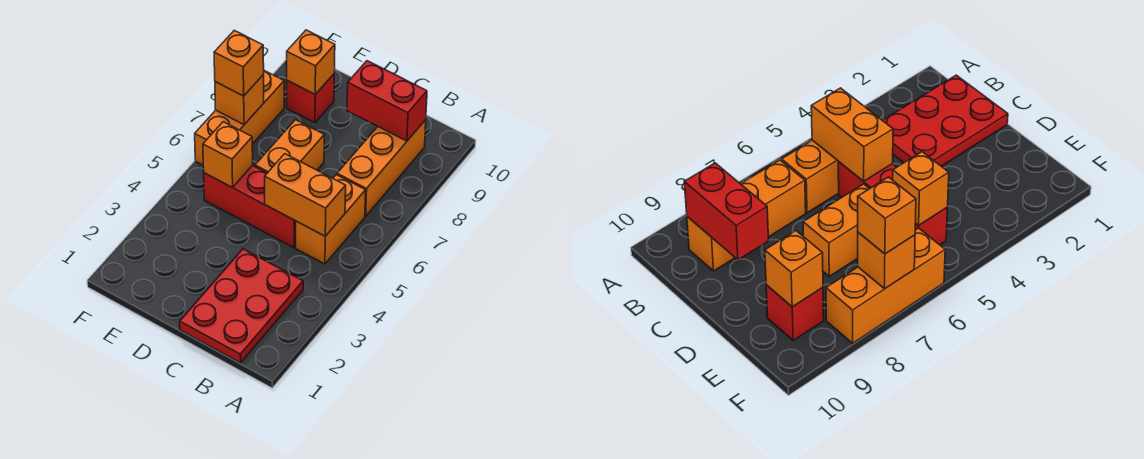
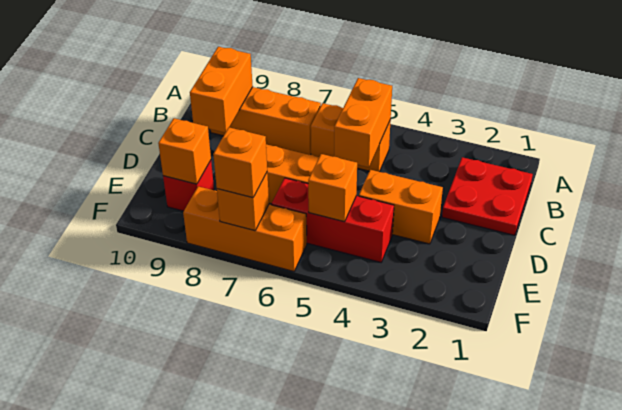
red plate B1:C3 level 1 -> red plate B1:C2 level 1
red brick B9:C9 level 2 -> orange brick B9:C9 level 2
red brick C5:E5 level 1 -> red brick E4:E6 level 1
none -> orange brick D3:D4 level 1

